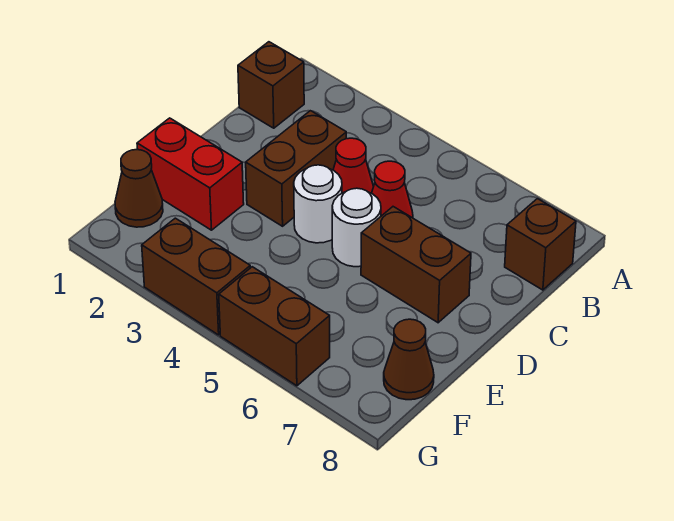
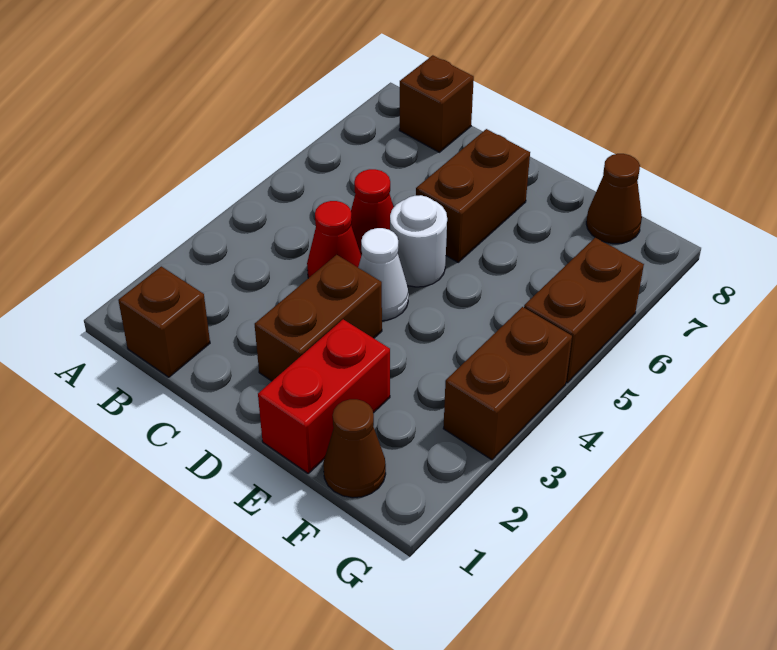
brown brick C3:D3 level 1 -> brown brick D2:D3 level 1
white round brick D4 level 1 -> white cone D4 level 1

